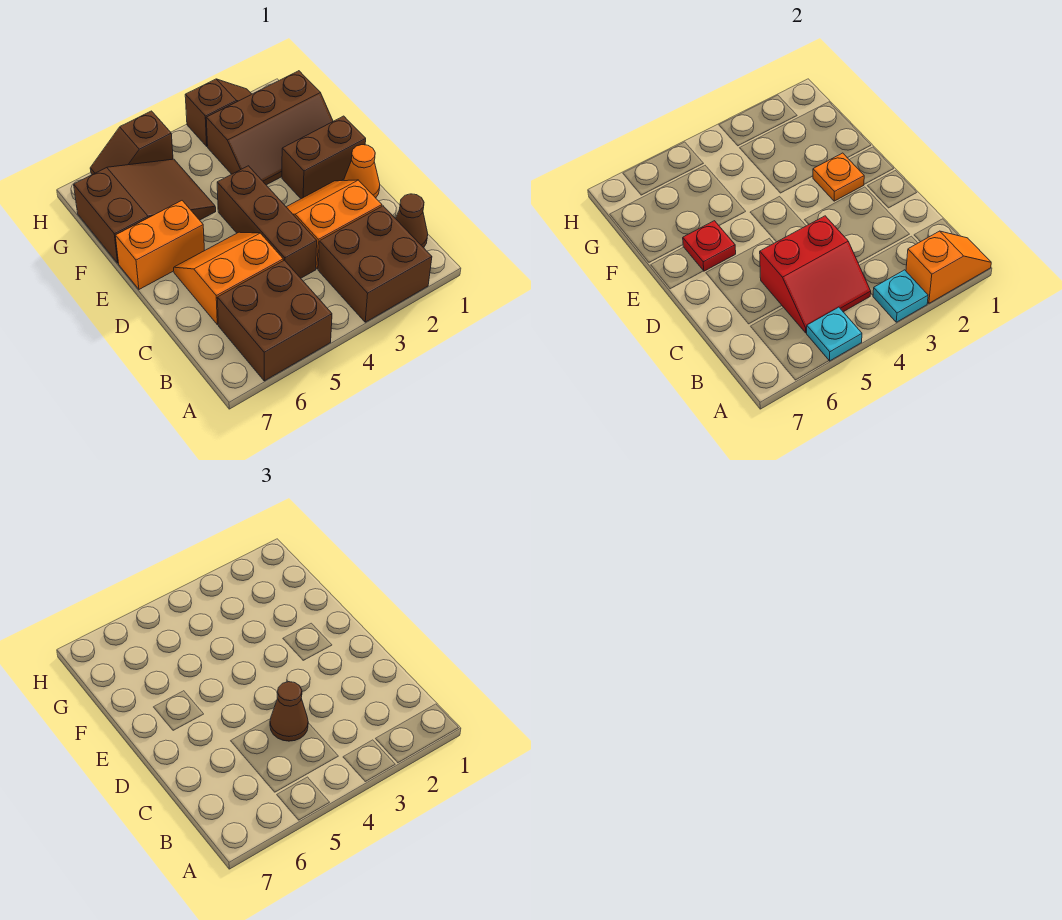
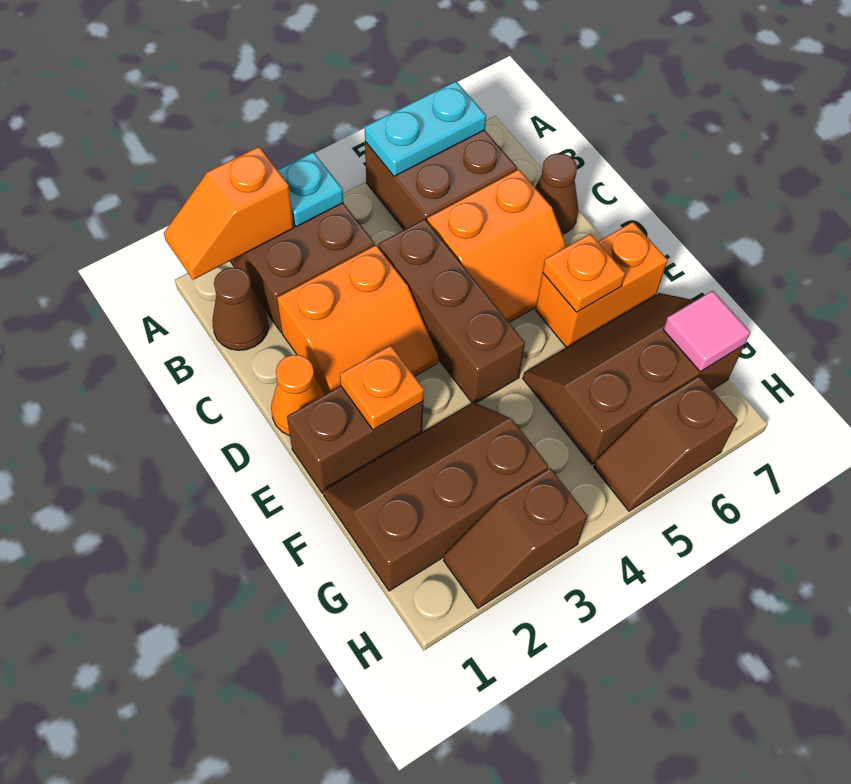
cyan plate A5 level 2 -> cyan plate A5:A6 level 2
red slope B4:C5 level 2 top C -> none
brown cone C4 level 3 -> brown cone C7 level 1
red plate E6 level 2 -> orange plate E6 level 2
brown slope F5:G7 level 1 top 7 -> brown slope F5:G7 level 1 top G
none -> pink tile G7 level 2
brown slope H5:H6 level 1 top 5 -> brown slope H5:H6 level 1 top 6

